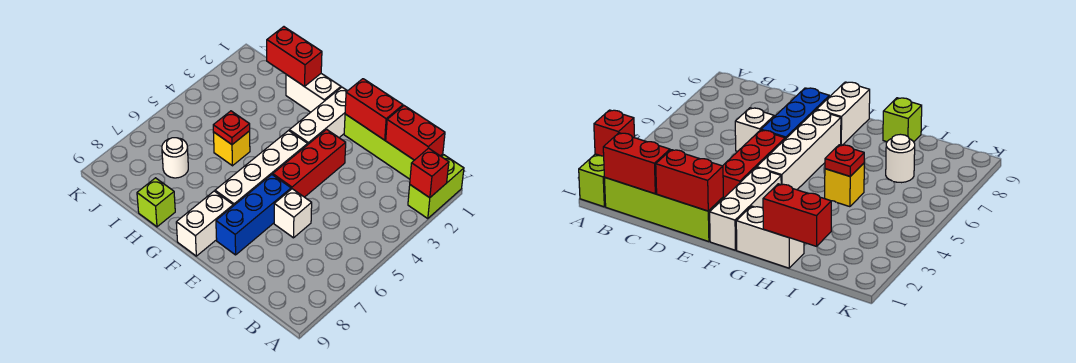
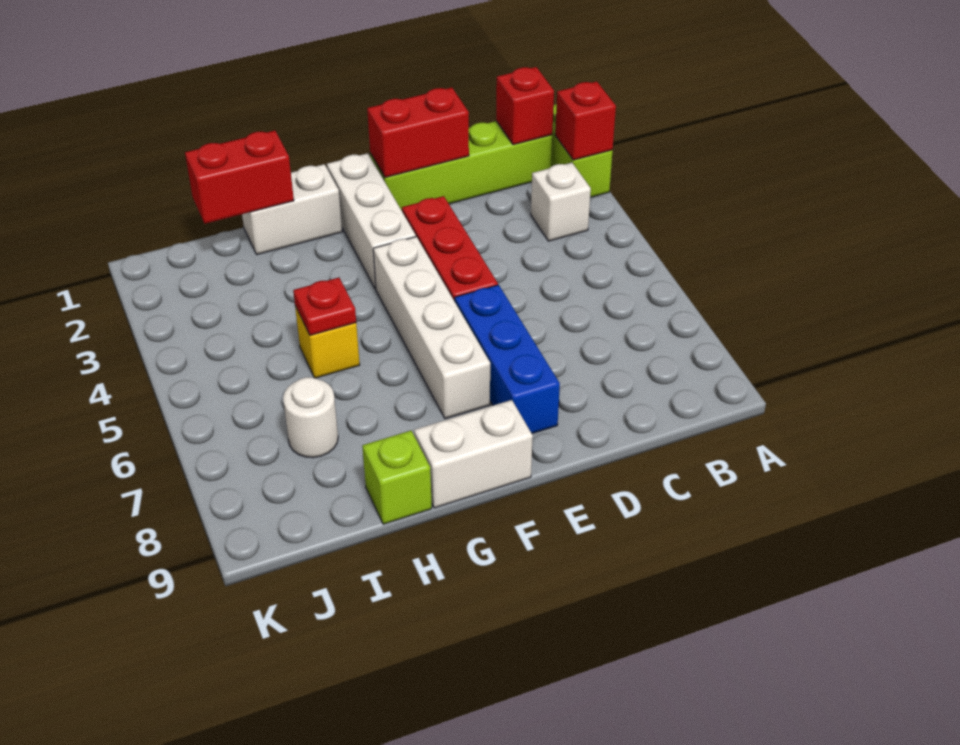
red brick B1:C1 level 2 -> red brick B1 level 2
white brick D6 level 1 -> white brick B3 level 1
white brick F8:F9 level 1 -> white brick F9:G9 level 1

